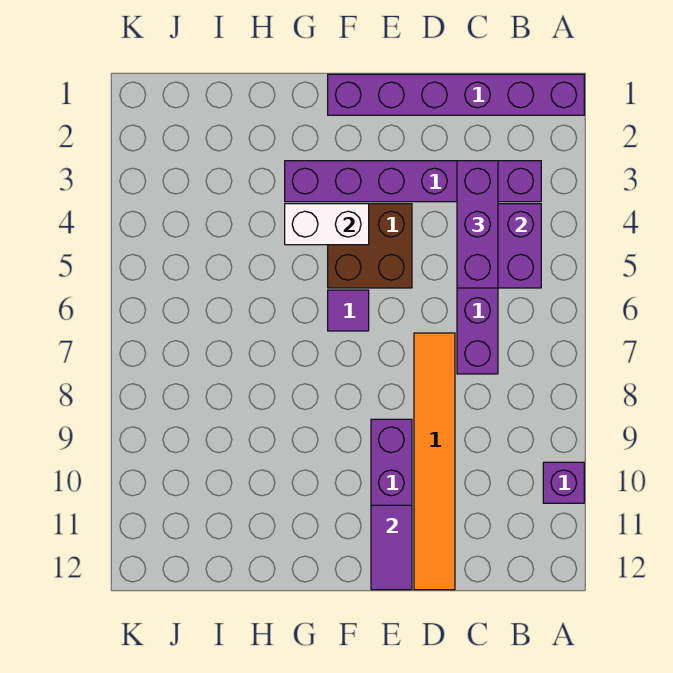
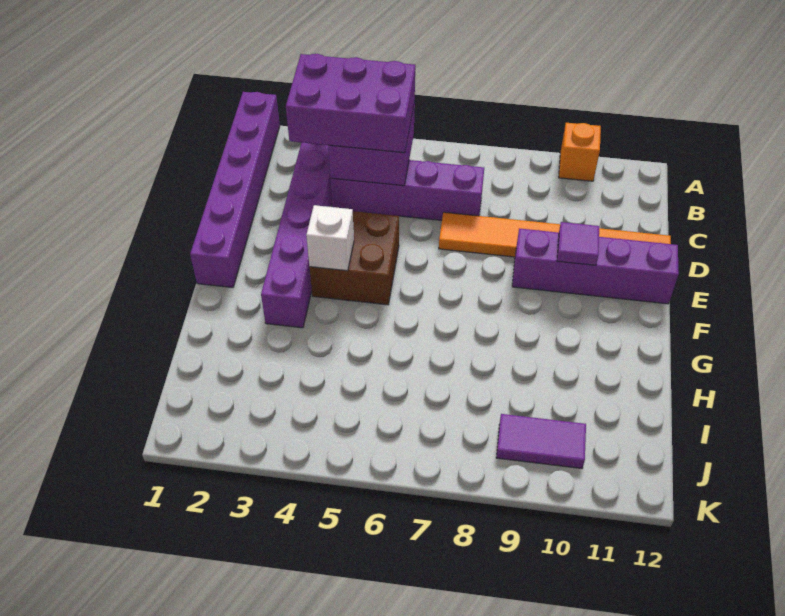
purple brick A10 level 1 -> orange brick A10 level 1
purple brick C3:C5 level 3 -> purple brick B3:C5 level 3
purple tile E11:E12 level 2 -> purple tile J9:J10 level 1
white brick F4:G4 level 2 -> white brick F4 level 2
purple tile F6 level 1 -> purple tile E10 level 2

